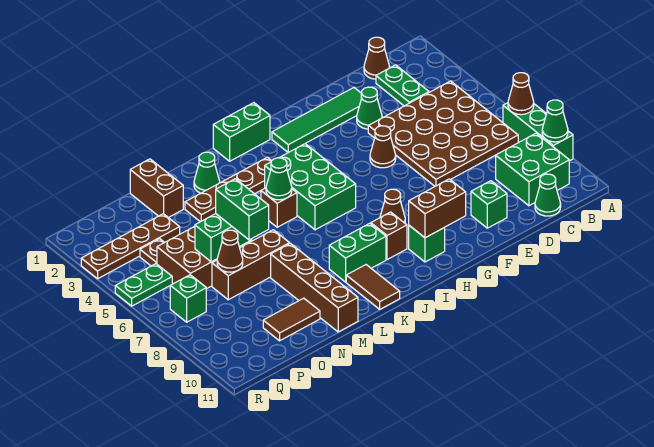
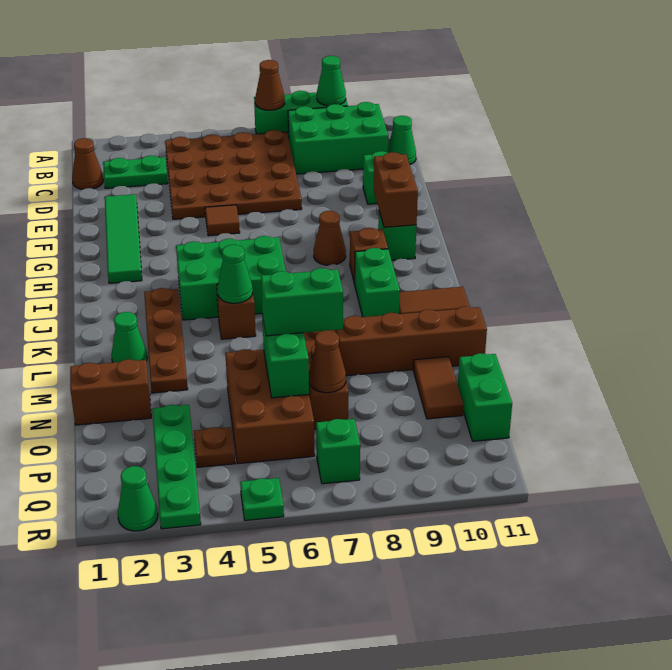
green brick B9:C10 level 1 -> green brick B8:C10 level 1
green cone E3 level 1 -> green cone R2 level 1
brown cone F5 level 1 -> brown tile F5 level 1
green brick I1:J1 level 1 -> green brick O11:P11 level 1
brown plate O3:R3 level 1 -> green plate O3:R3 level 1
green plate Q5:R5 level 1 -> green plate R5 level 1

